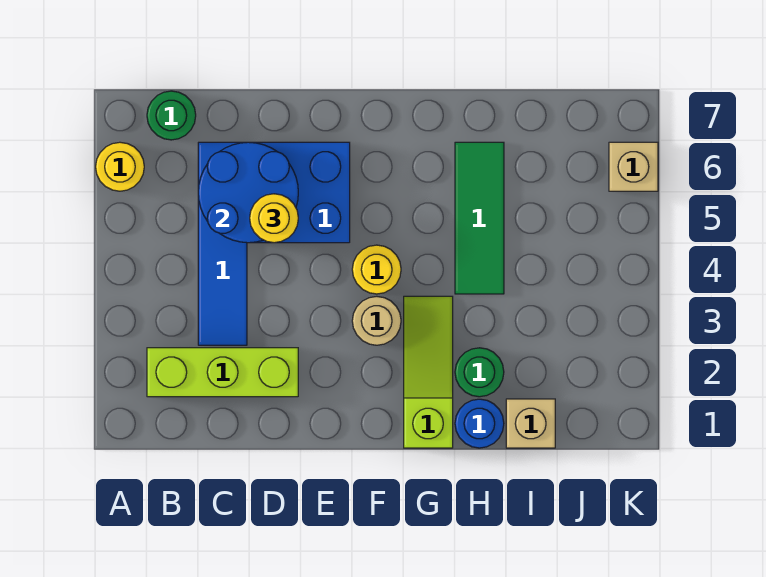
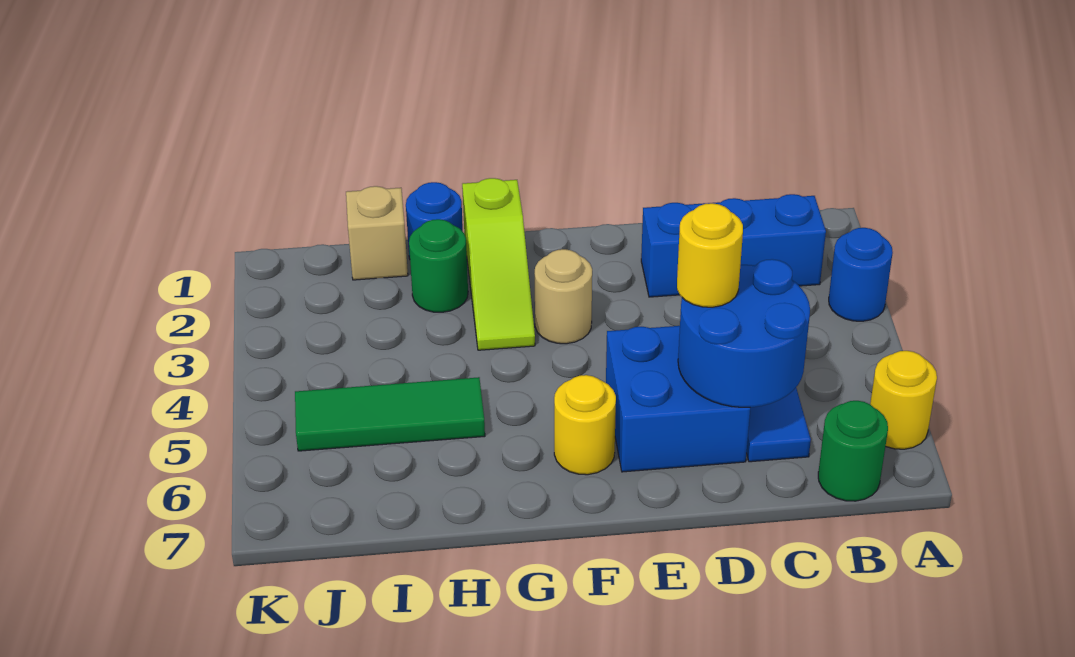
none -> blue round brick A3 level 1
lime brick B2:D2 level 1 -> blue brick B2:D2 level 1
yellow round brick F4 level 1 -> yellow round brick F6 level 1
green tile H4:H6 level 1 -> green tile H5:J5 level 1
tan brick K6 level 1 -> none

